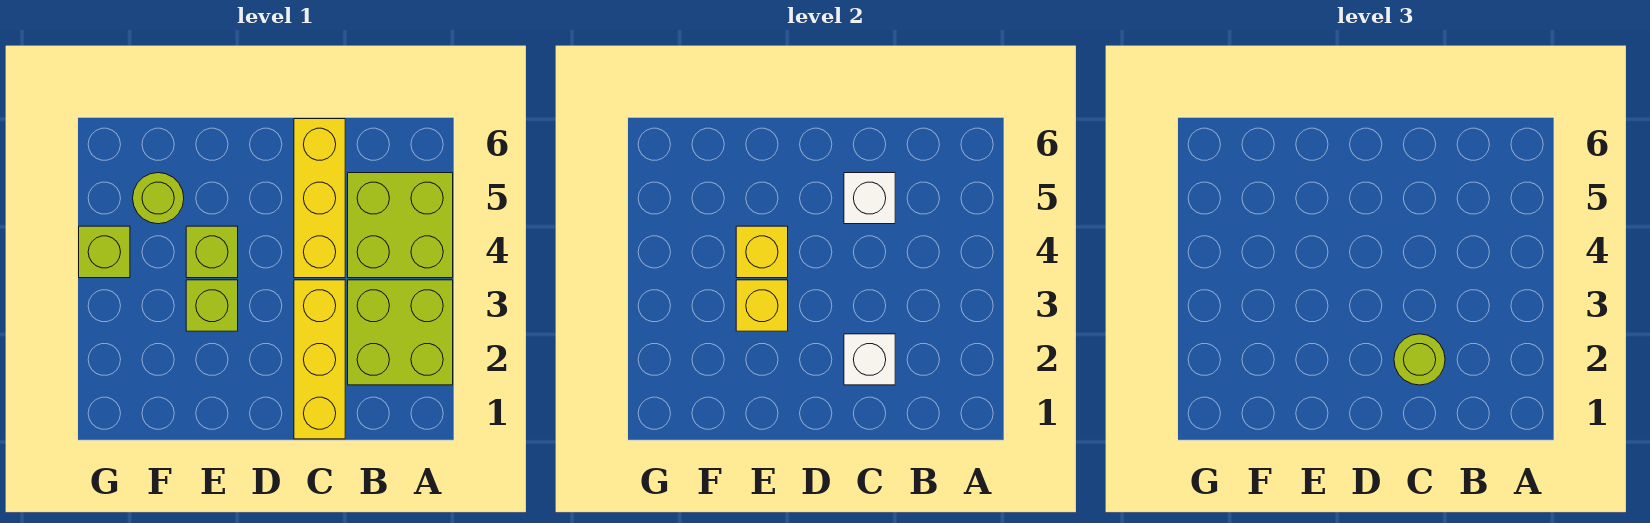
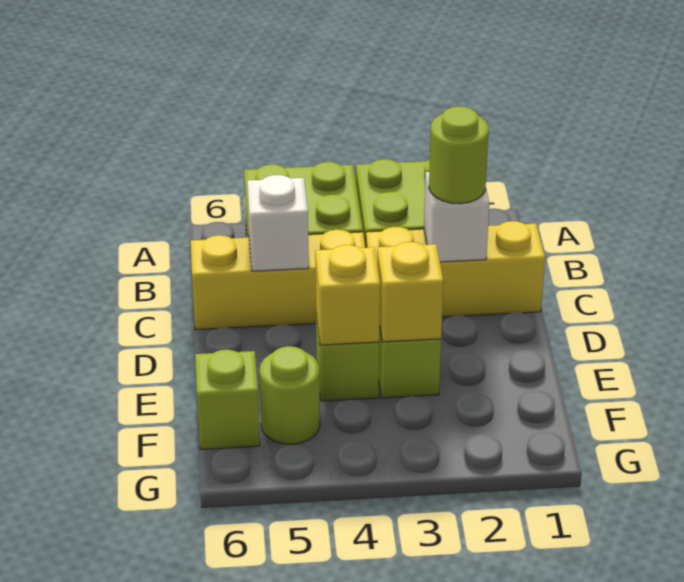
lime brick G4 level 1 -> lime brick F6 level 1

